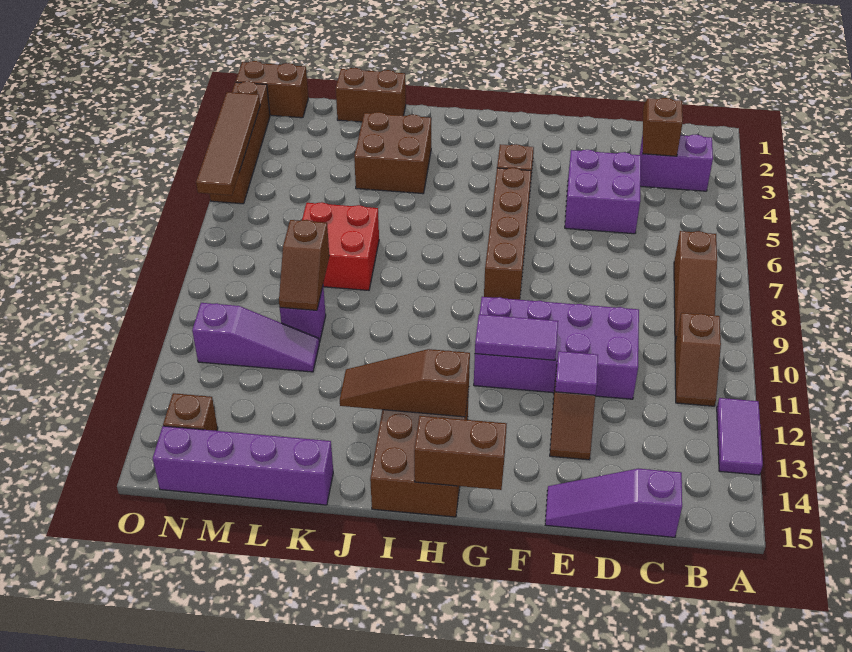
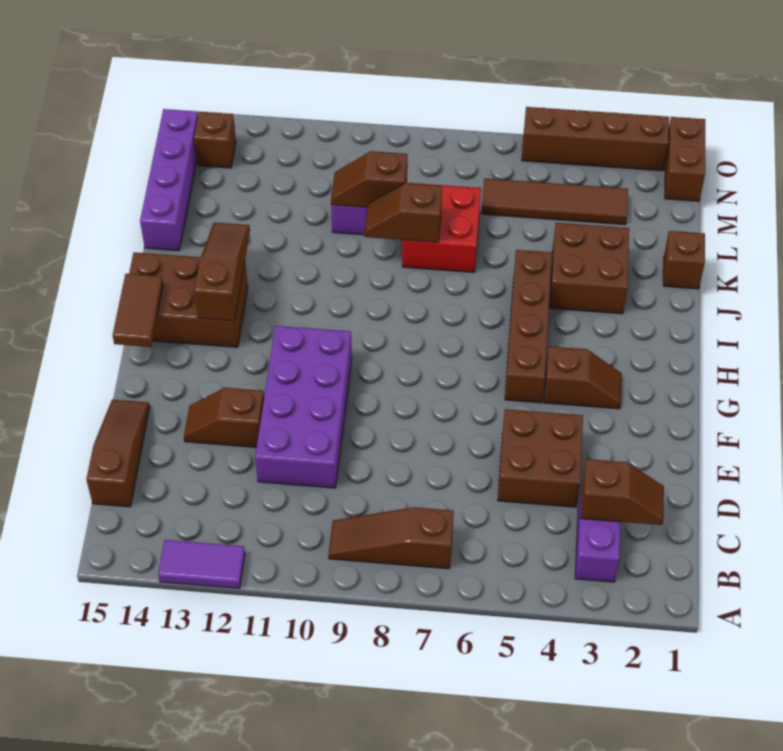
brown slope B10:B11 level 1 top 10 -> brown slope K8:K9 level 2 top 8
purple slope C15:E15 level 1 top C -> brown slope C15:E15 level 1 top C
purple brick D4:E5 level 1 -> brown brick D4:E5 level 1
purple tile E12 level 2 -> none
purple tile F11:G11 level 2 -> none
brown brick G5:G8 level 1 -> brown brick G5:J5 level 1
brown brick G15:H15 level 2 -> brown tile G15:H15 level 2
brown brick K1:L1 level 1 -> brown brick K1 level 1
purple slope L11:N11 level 1 top N -> none
brown tile O3:O6 level 2 -> brown tile M3:M6 level 1

